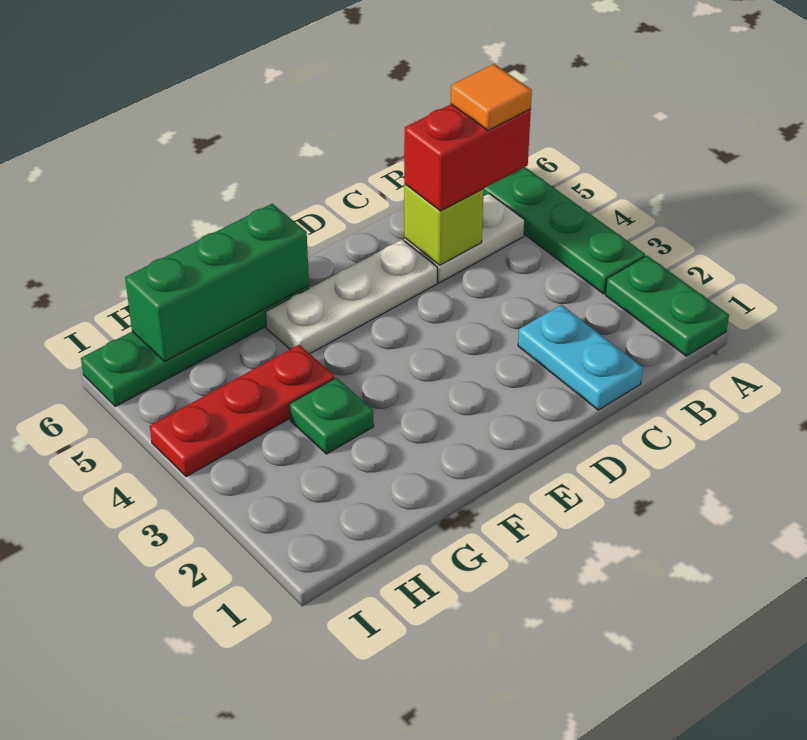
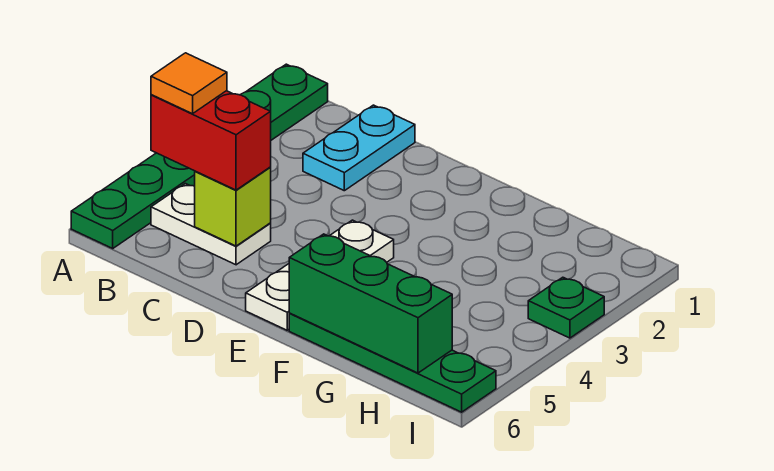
white plate D5:F5 level 1 -> white plate E4:E6 level 1
green plate G3 level 1 -> green plate I3 level 1
red plate G4:I4 level 1 -> none

